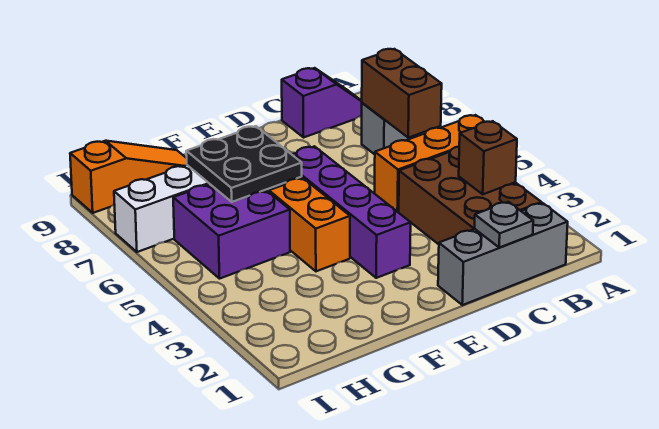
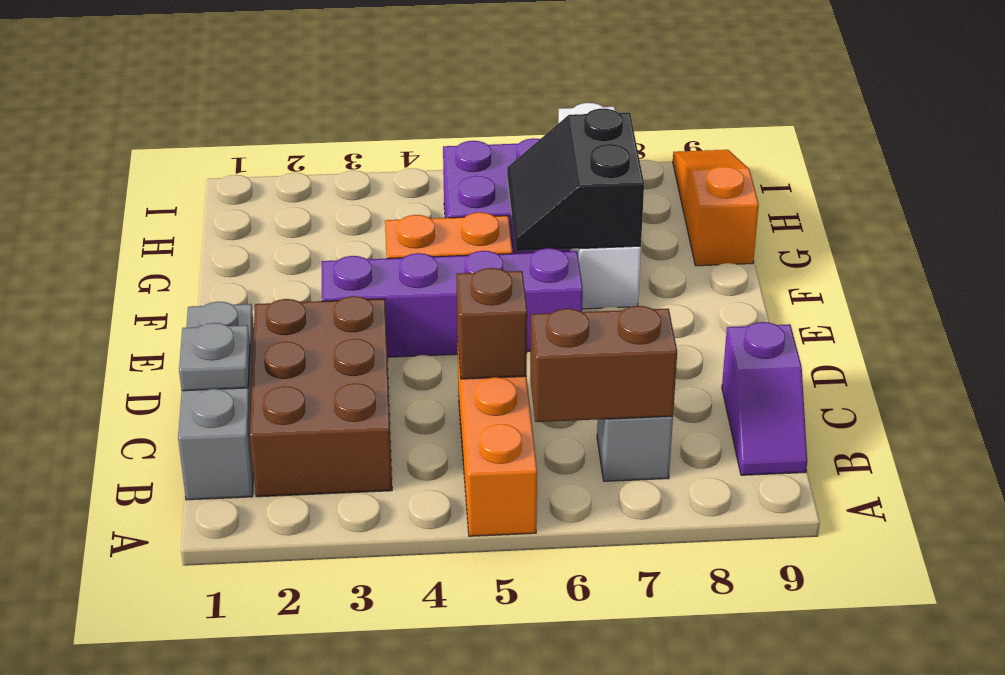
brown brick B2:C4 level 1 -> brown brick B2:D3 level 1
brown brick B3 level 2 -> brown brick C5 level 2
black plate F6:G7 level 2 -> black slope F6:G7 level 2 top 7
orange slope G9:I9 level 1 top I -> orange slope G9:I9 level 1 top G

